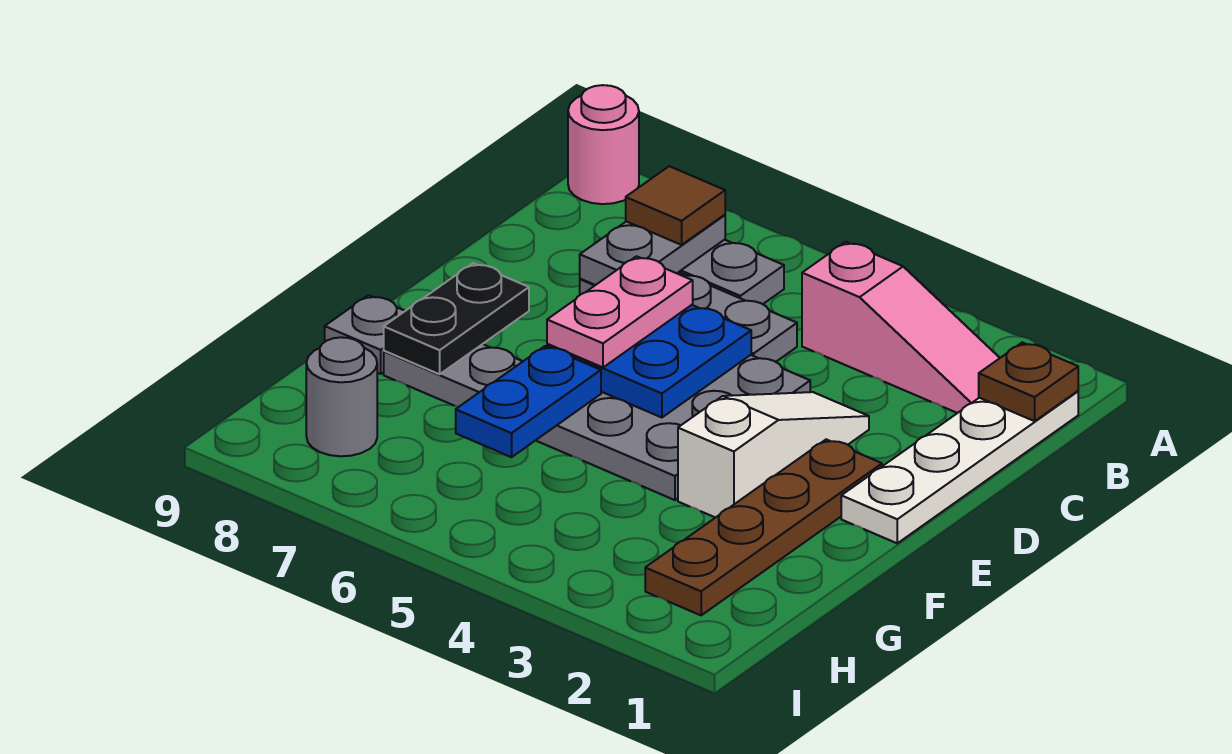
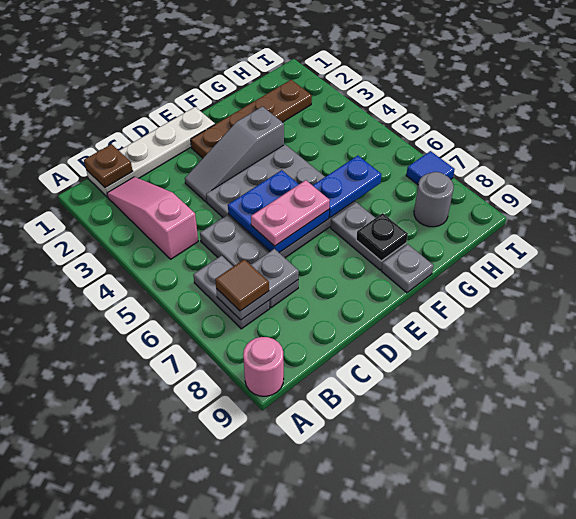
white slope D3:F3 level 1 top F -> grey slope D3:F3 level 1 top F
black plate E8:F8 level 2 -> black plate F8 level 2
none -> blue tile I7 level 1

